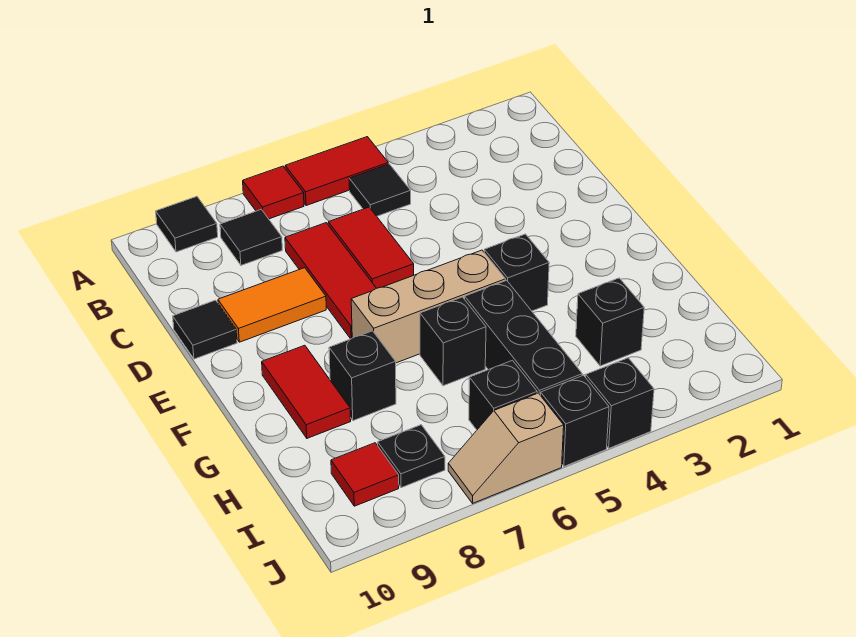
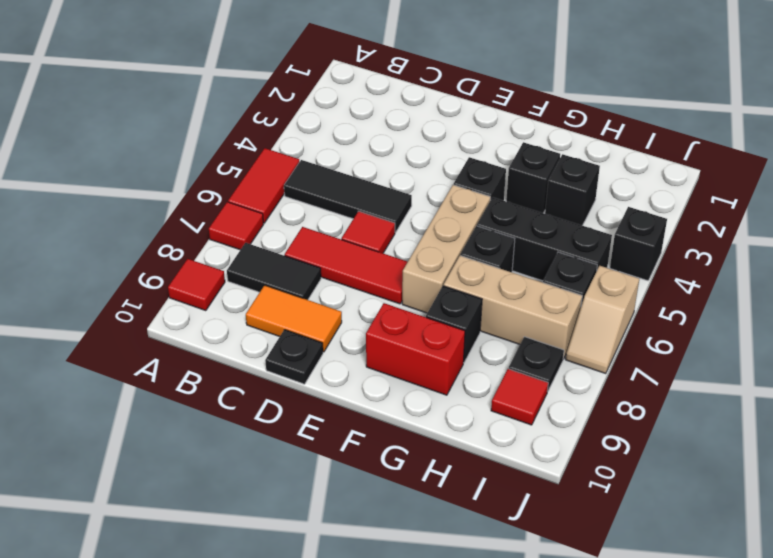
black tile A9 level 1 -> red tile A9 level 1
black tile B5 level 1 -> black tile B5:D5 level 1
black tile B8 level 1 -> black tile B8:C8 level 1
red tile C6:D6 level 1 -> red tile D6 level 1
orange tile D8:D9 level 1 -> orange tile C9:D9 level 1
black tile D10 level 1 -> black plate D10 level 1
red tile F9:G9 level 1 -> red brick F9:G9 level 1
none -> tan brick G7:I7 level 1
black brick J5 level 1 -> black brick G3 level 1

